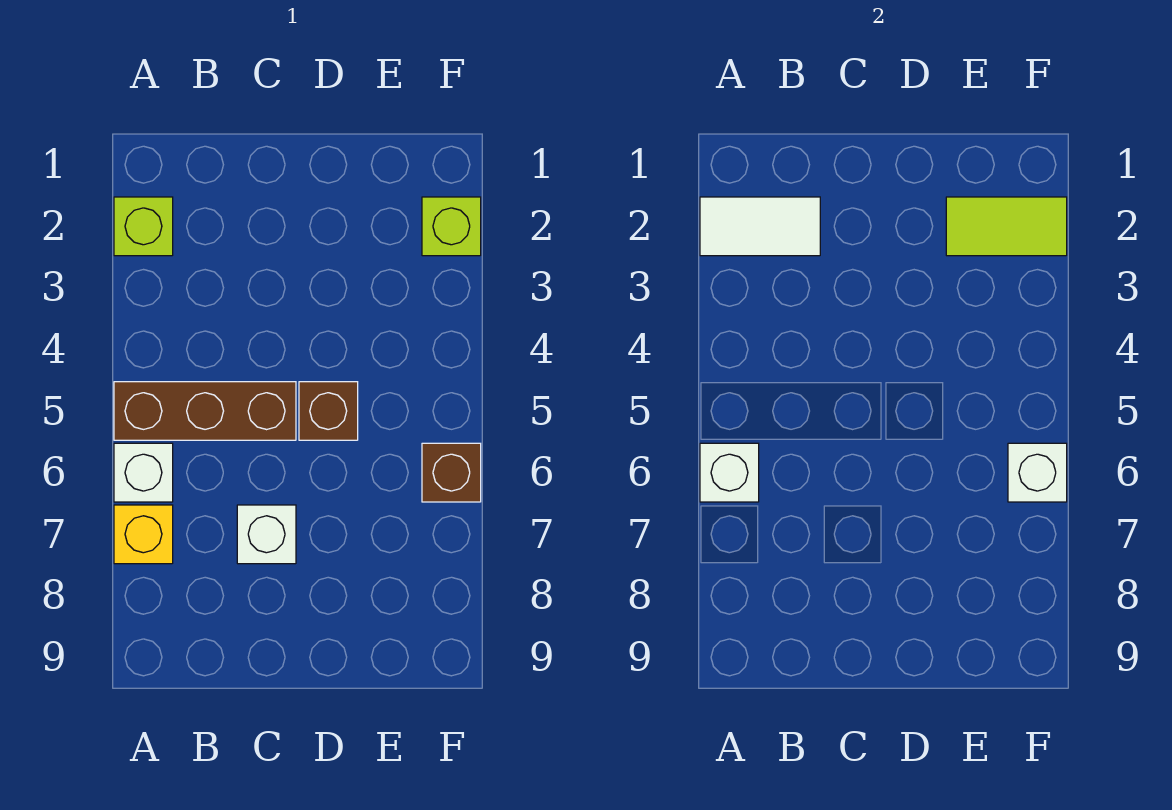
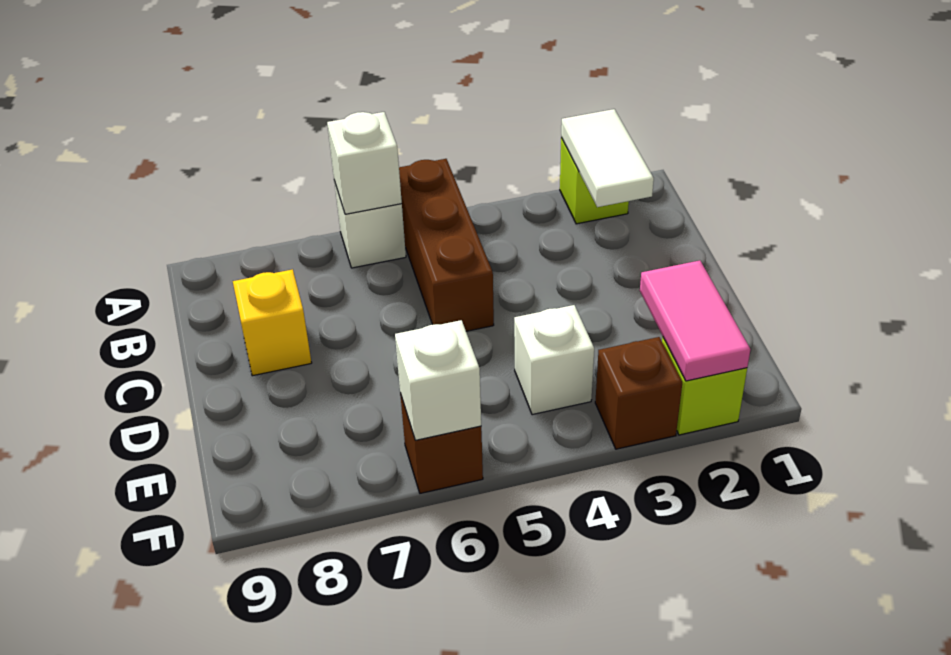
yellow brick A7 level 1 -> yellow brick C8 level 1
white brick C7 level 1 -> white brick E4 level 1
brown brick D5 level 1 -> brown brick F3 level 1
lime tile E2:F2 level 2 -> pink tile E2:F2 level 2

